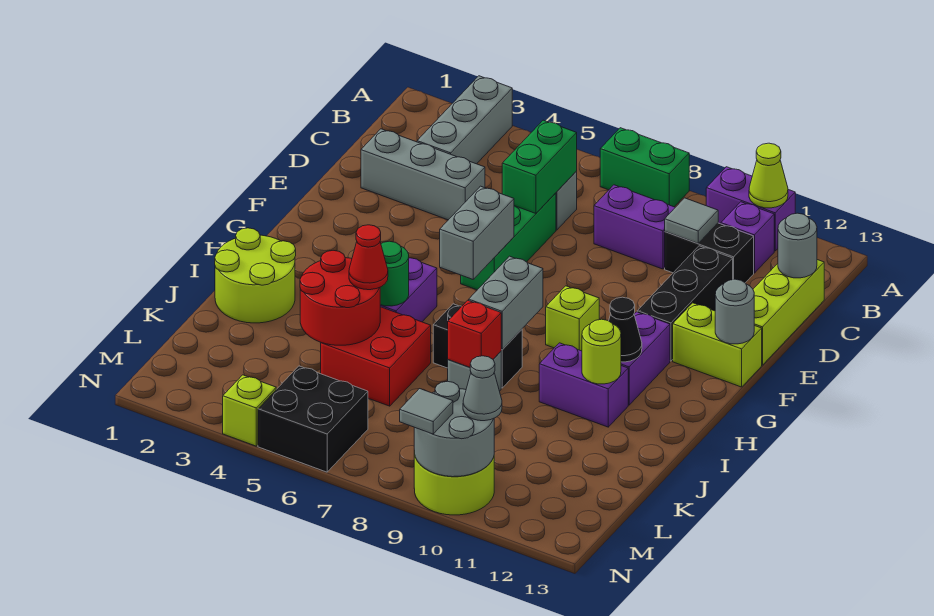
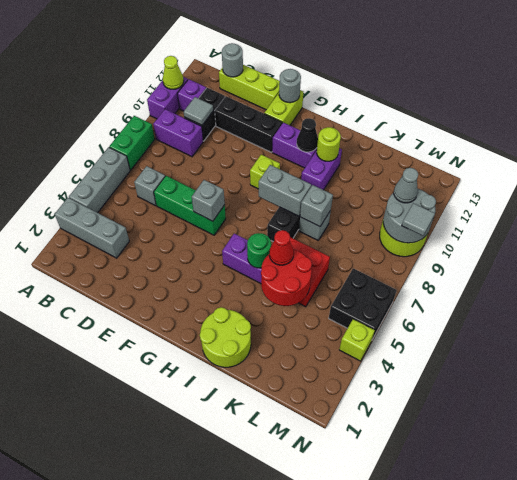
green brick C6:D6 level 2 -> none
purple brick C8:C9 level 1 -> purple brick B9:C9 level 1
grey brick D2:D4 level 1 -> grey brick A4:A6 level 1
grey brick F6:G6 level 2 -> grey brick F6 level 2
red brick J8 level 2 -> grey brick J8 level 2

